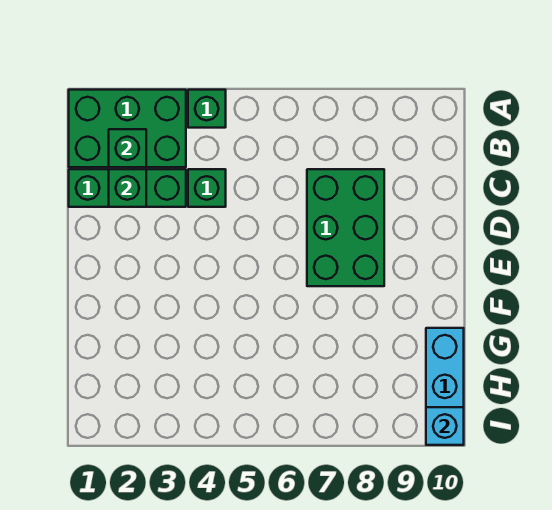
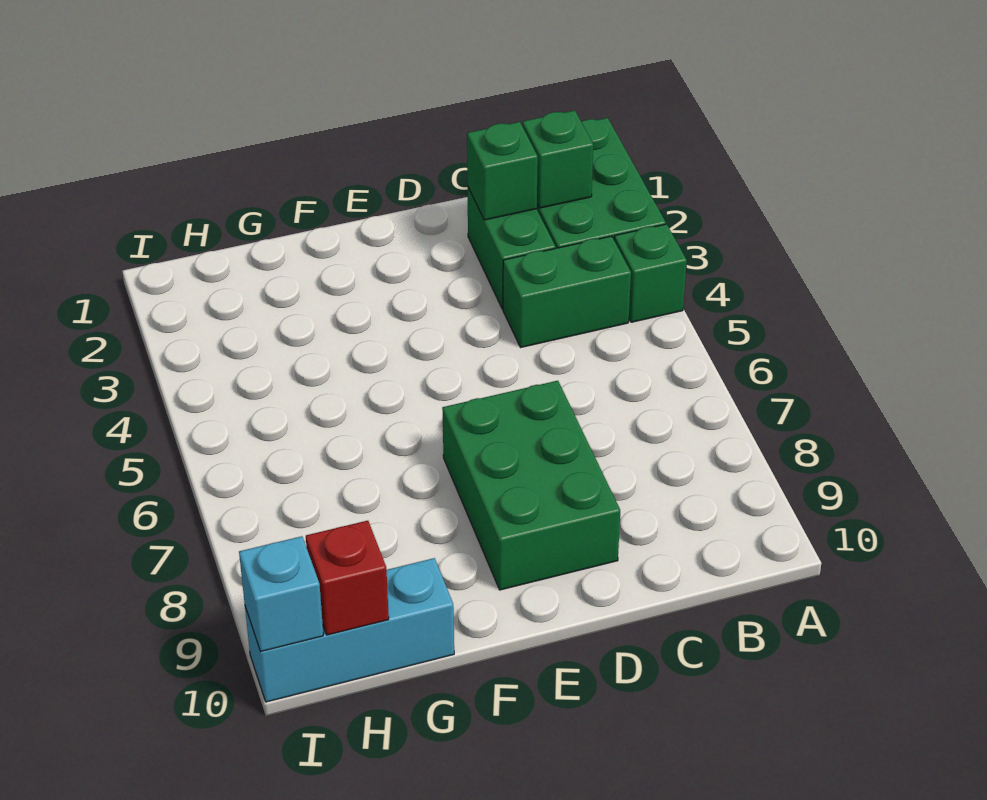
green brick C1:C3 level 1 -> green brick C2:C3 level 1
green brick C4 level 1 -> green brick B4:C4 level 1
green brick C7:E8 level 1 -> green brick D7:E9 level 1
none -> red brick H10 level 2

